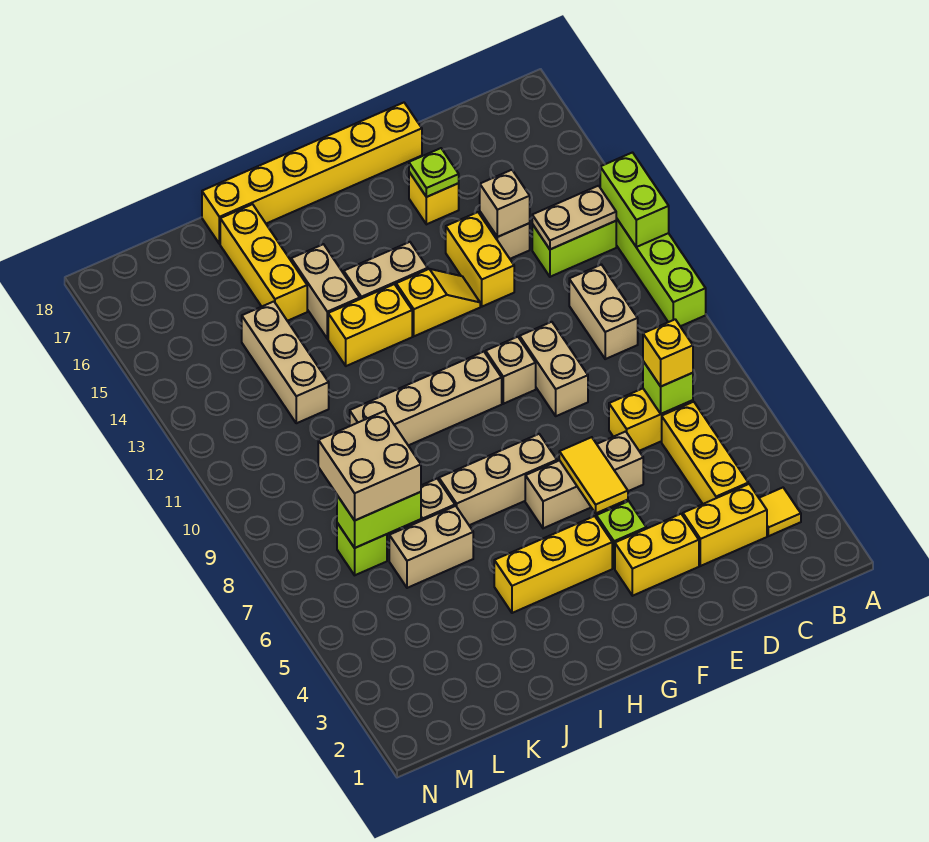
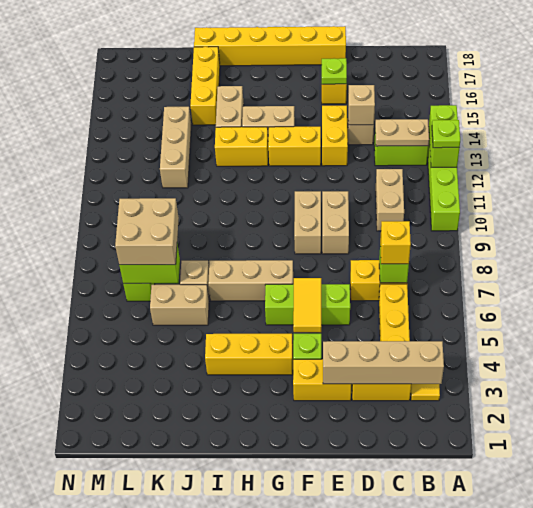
none -> lime plate A12 level 3
tan brick E6:G6 level 1 -> lime brick E6:G6 level 1
tan brick F10 level 1 -> tan brick F9:F10 level 1
yellow slope F13:G13 level 1 top G -> yellow brick F13:G13 level 1
tan brick G10:J10 level 1 -> tan brick B3:E3 level 2

